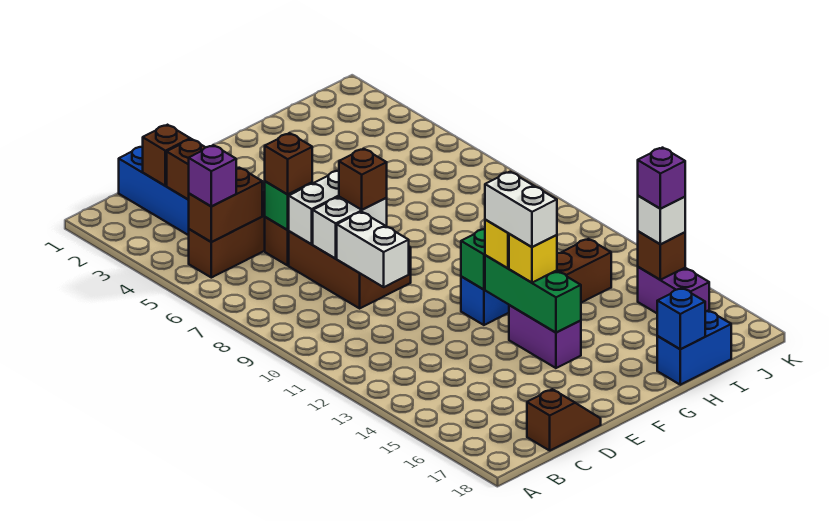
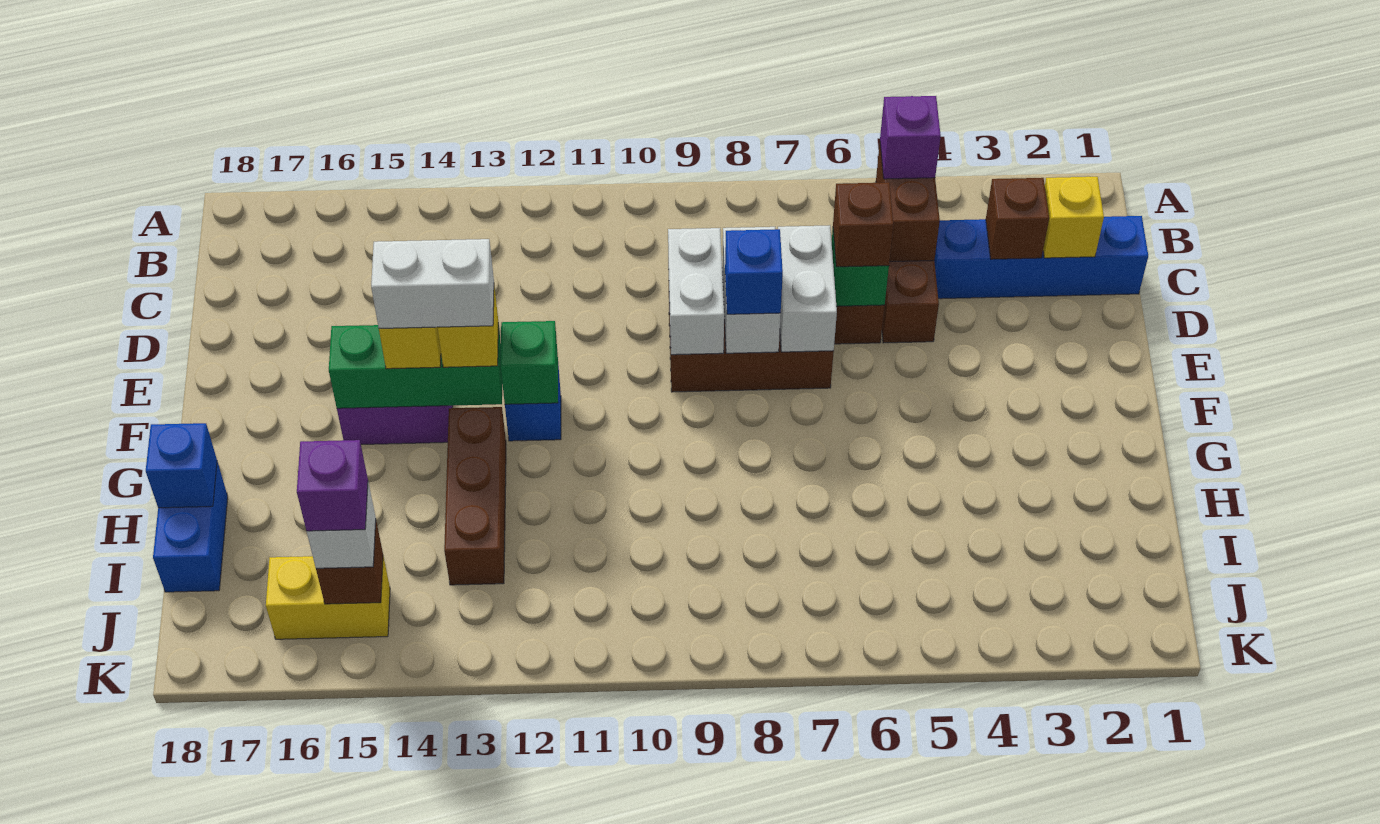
brown brick C2 level 2 -> yellow brick C2 level 2
brown slope C18:D18 level 1 top C -> none
white brick D9:D10 level 2 -> white brick D9:E9 level 2
brown brick E8 level 3 -> blue brick E8 level 3
purple brick J15:J16 level 1 -> yellow brick J15:J16 level 1

